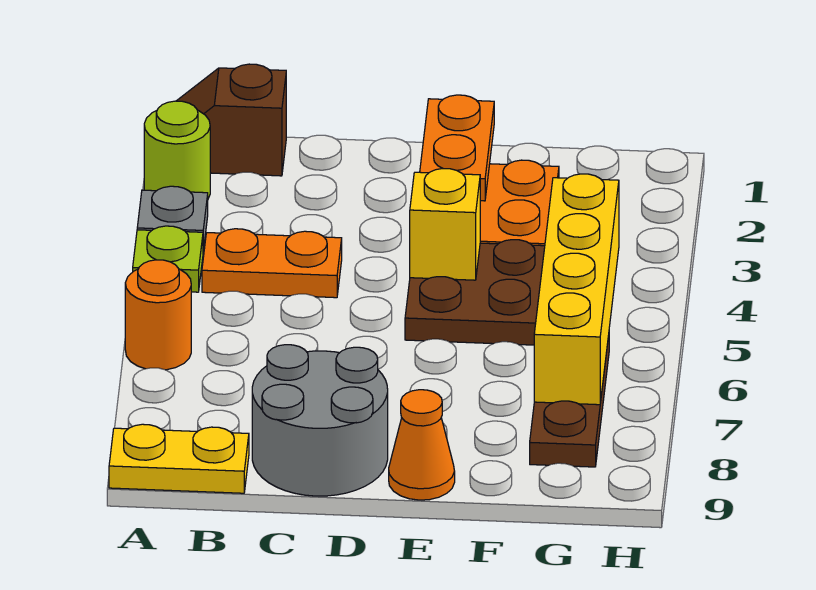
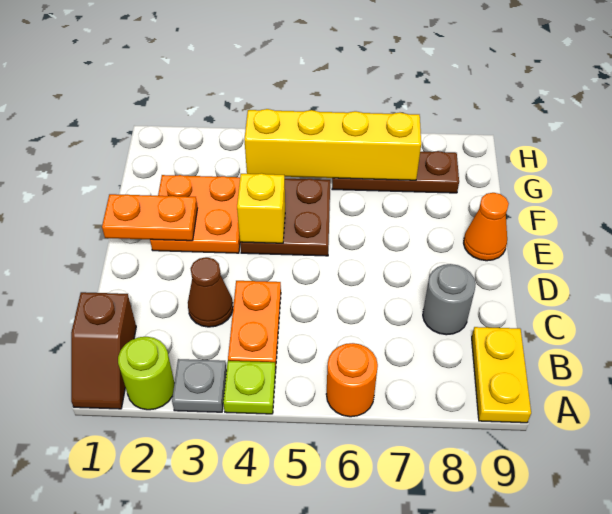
none -> brown cone C3 level 1
grey round brick C8:D9 level 1 -> grey round brick C8 level 1

